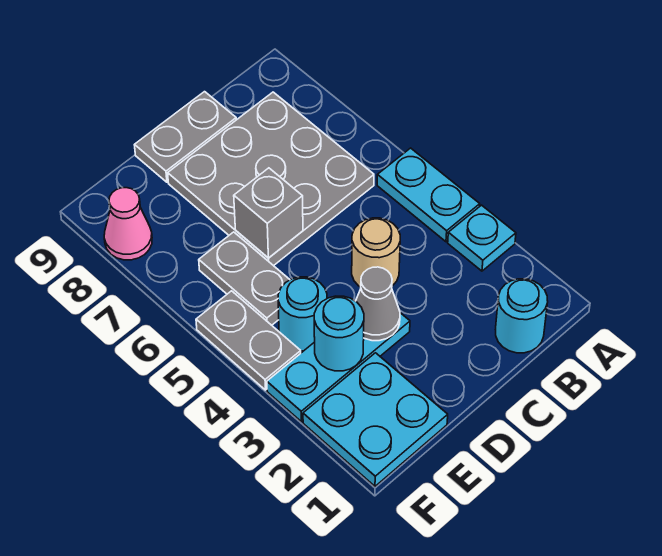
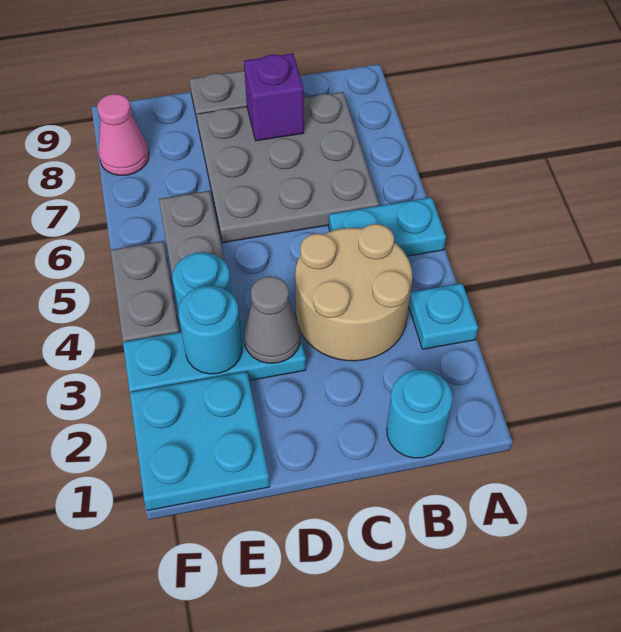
cyan plate A4:A5 level 1 -> cyan plate A5:B5 level 1
tan round brick C4 level 1 -> tan round brick B3:C4 level 1
none -> purple brick C8 level 2
grey brick D6 level 2 -> none

